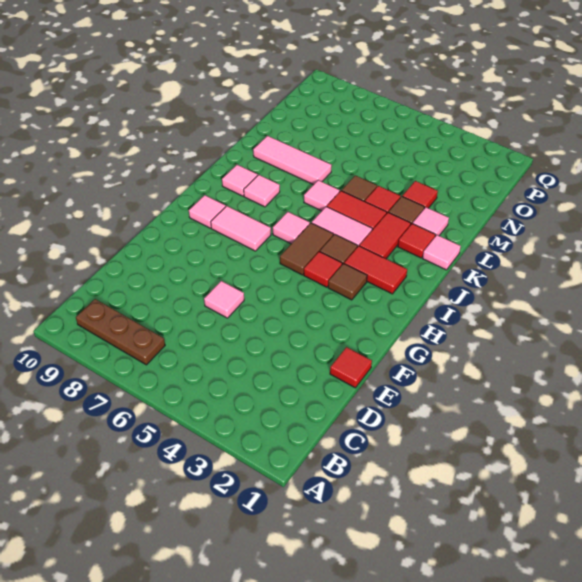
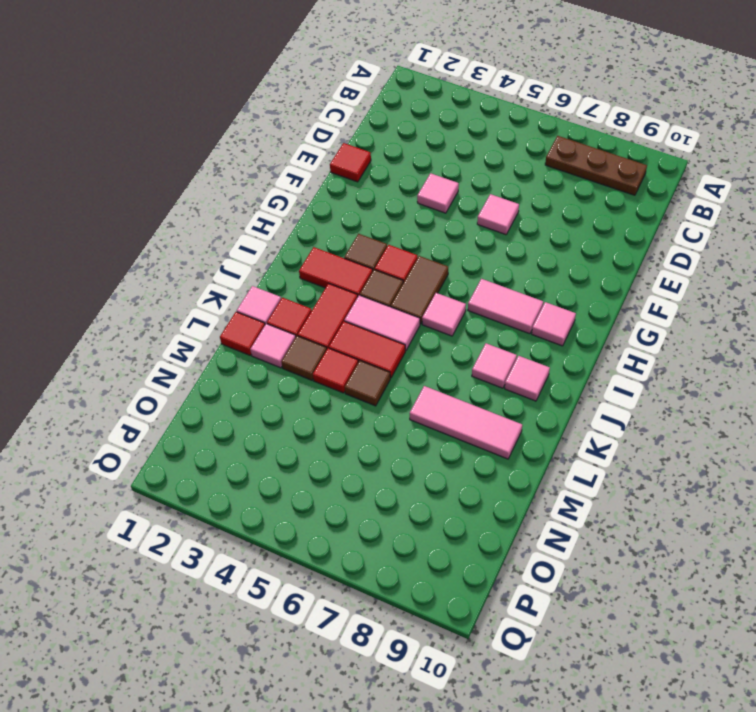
pink tile K6 level 1 -> pink tile E4 level 1
red tile M3 level 1 -> red tile L1 level 1

